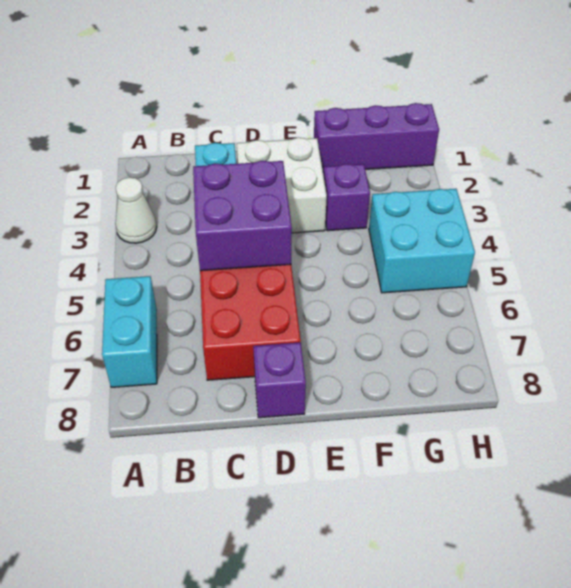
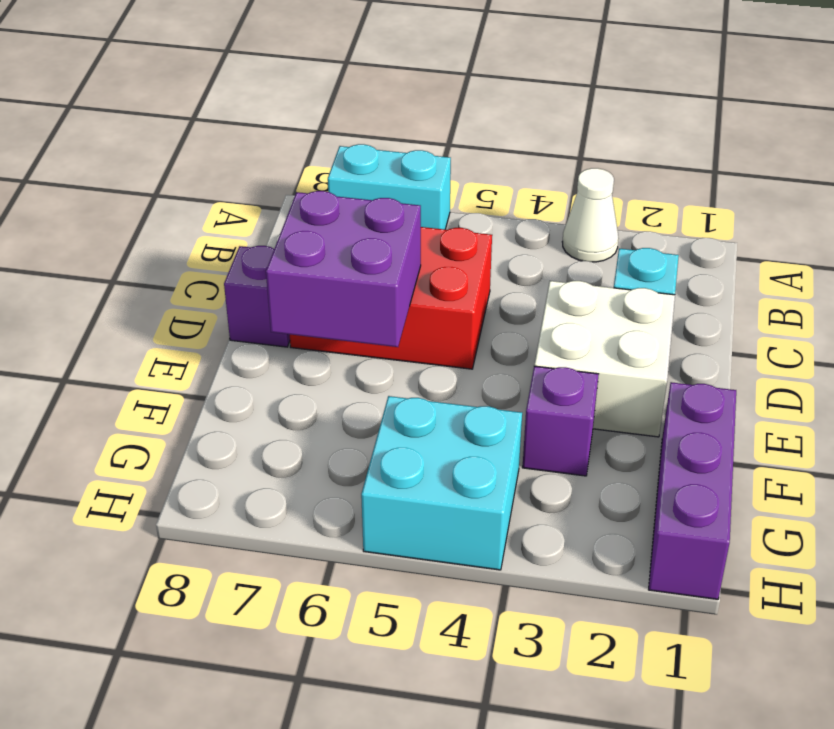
purple brick C4:D5 level 2 -> purple brick D6:E7 level 2

